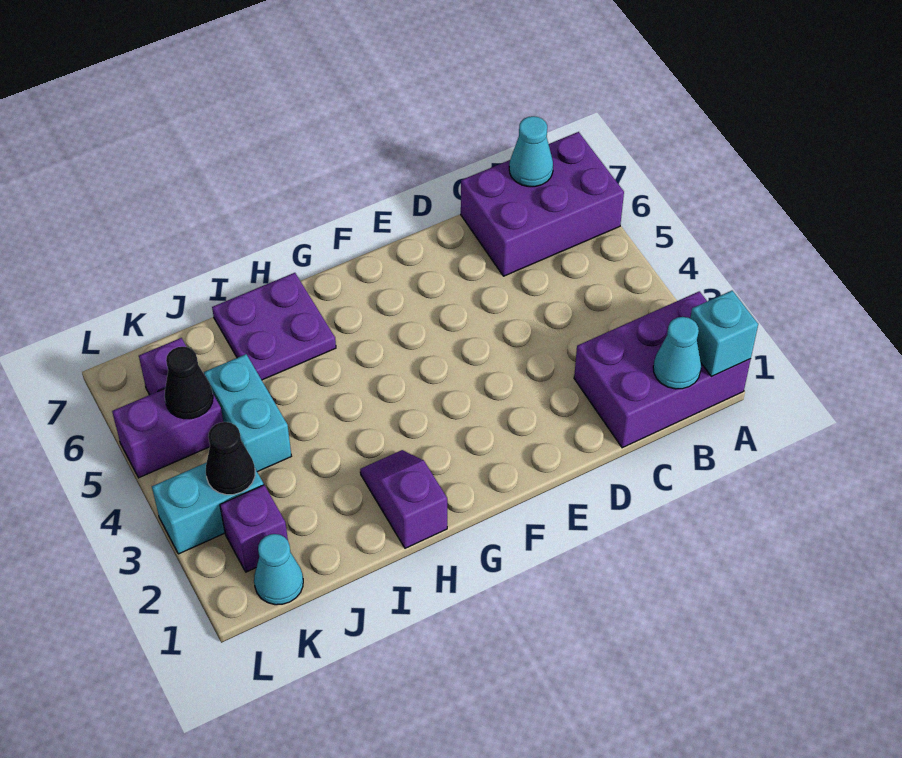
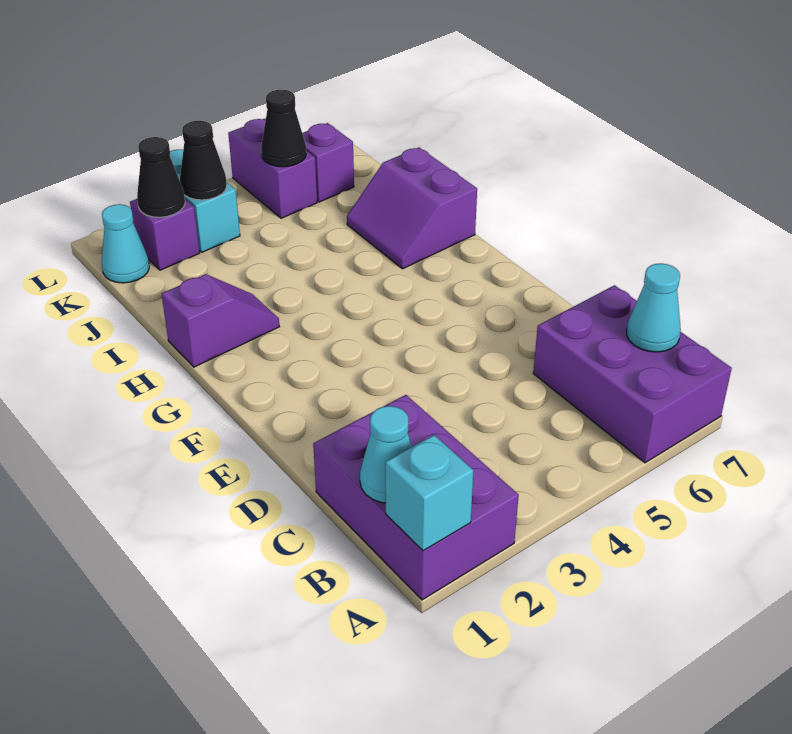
purple plate H6:I7 level 1 -> purple slope H6:I7 level 1 top 7
cyan brick J4:J5 level 1 -> none
none -> black cone K2 level 2

